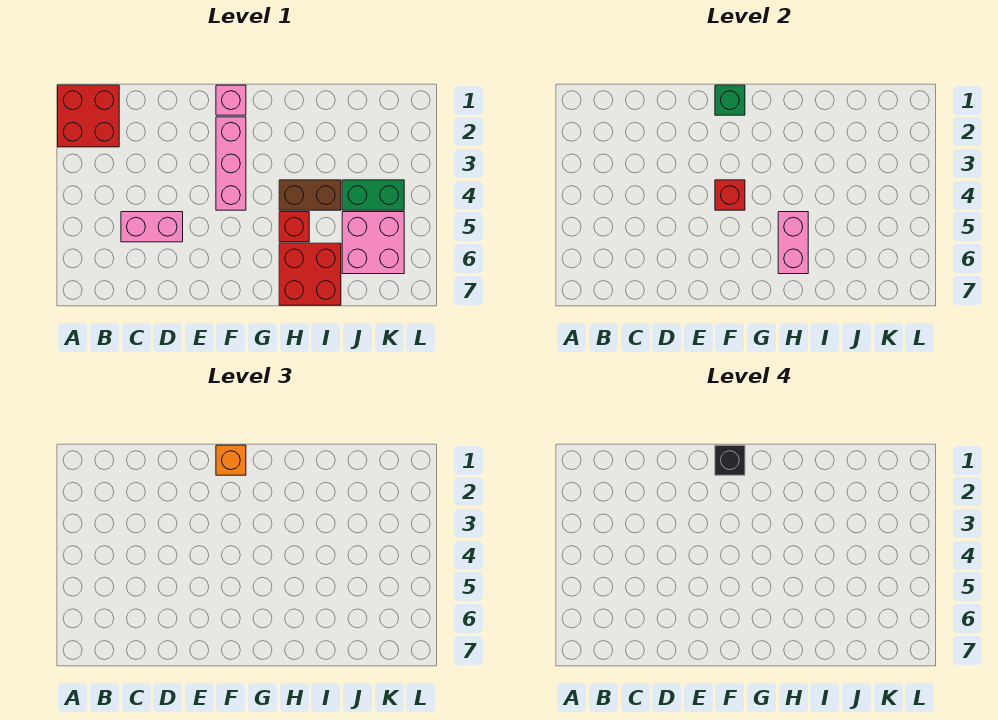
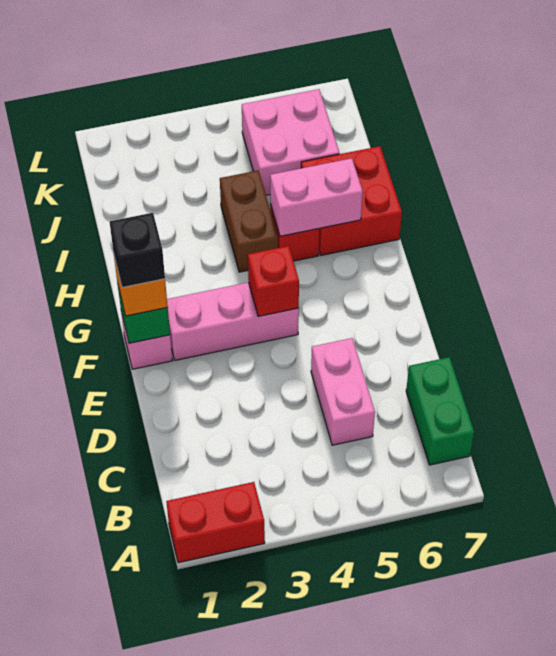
red brick A1:B2 level 1 -> red brick A1:A2 level 1
green brick J4:K4 level 1 -> green brick B7:C7 level 1

